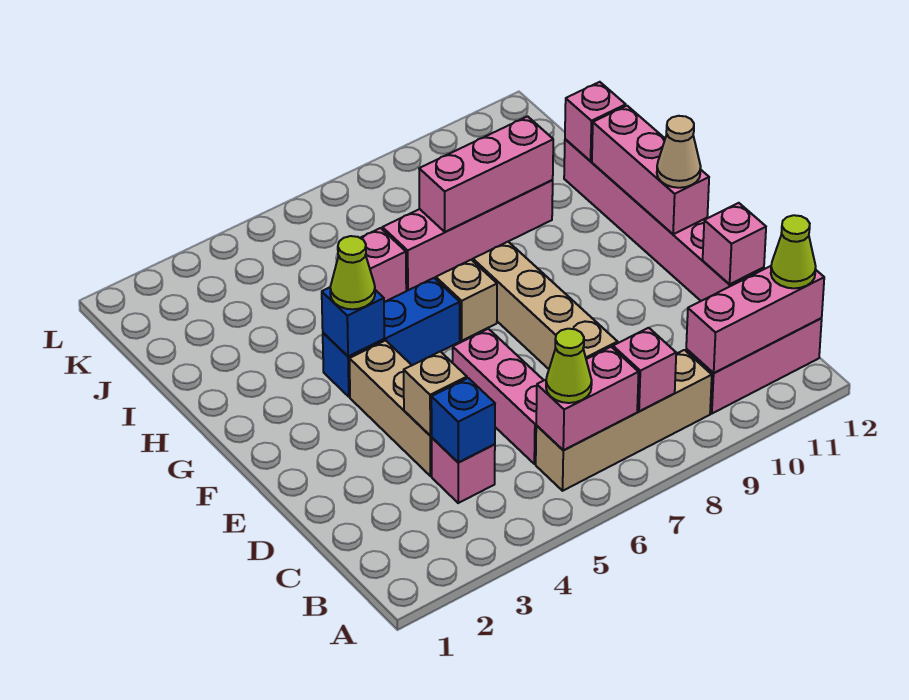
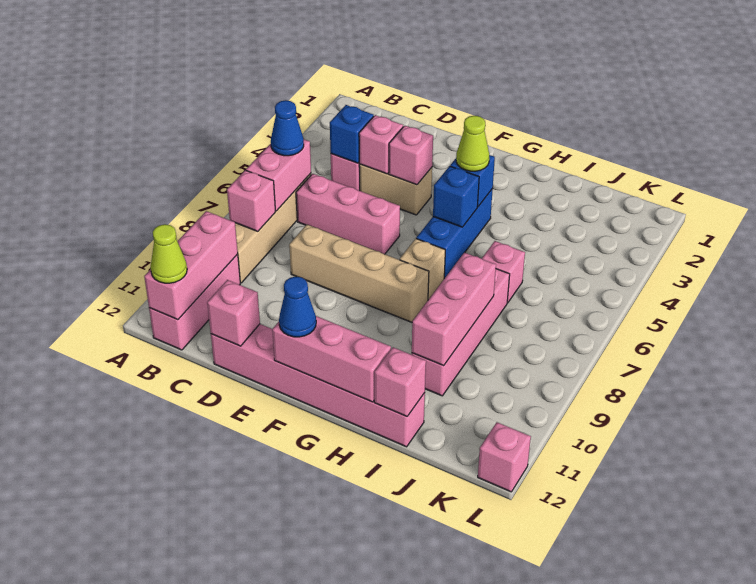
lime cone B6 level 3 -> blue cone B6 level 3
tan brick D4:F4 level 1 -> tan brick D4:E4 level 1
tan brick D4 level 2 -> pink brick D4 level 2
none -> pink brick E4 level 2
tan cone F12 level 3 -> blue cone F12 level 3
none -> blue brick G5 level 2
none -> pink brick L12 level 1

